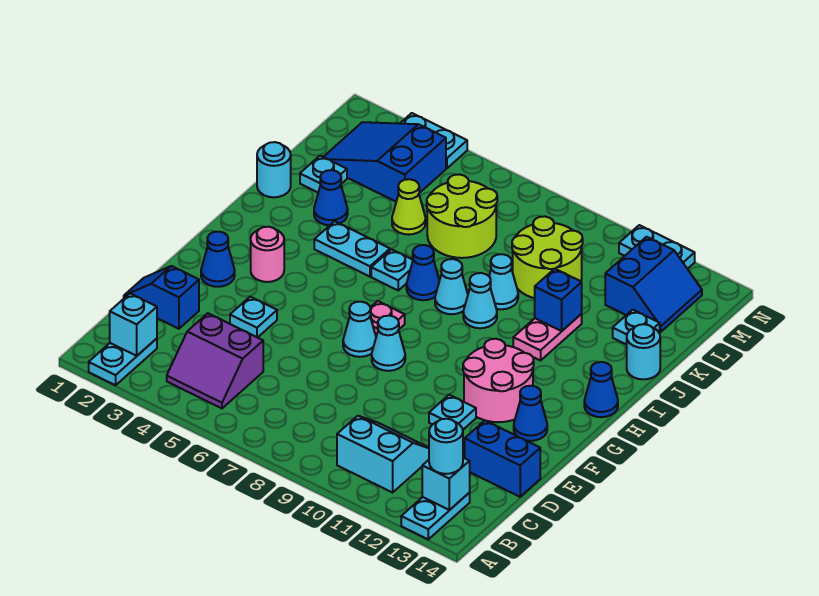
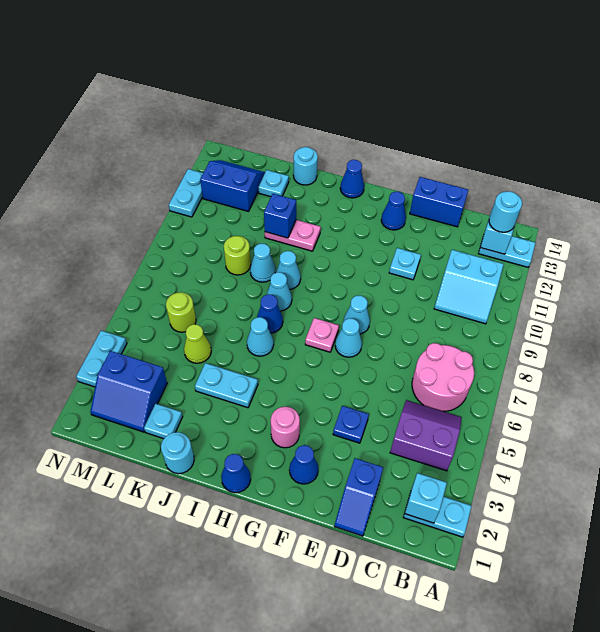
purple slope B4:C5 level 1 top C -> purple slope B4:C5 level 1 top 4
cyan slope B10:C11 level 1 top B -> cyan slope B10:C11 level 1 top 11
blue brick D13:D14 level 1 -> blue brick D14:E14 level 1
cyan plate E4 level 1 -> blue plate E4 level 1
pink round brick F11:G12 level 1 -> pink round brick B6:C7 level 1
cyan plate I4:I5 level 1 -> cyan plate I4:J4 level 1
cyan plate I6 level 1 -> cyan cone I6 level 1
blue cone J3 level 1 -> blue cone H1 level 1
lime round brick K6:L7 level 1 -> lime round brick L6 level 1
lime round brick K9:L10 level 1 -> lime round brick K9 level 1
blue slope L2:M4 level 1 top 4 -> blue slope L2:M3 level 1 top 3

